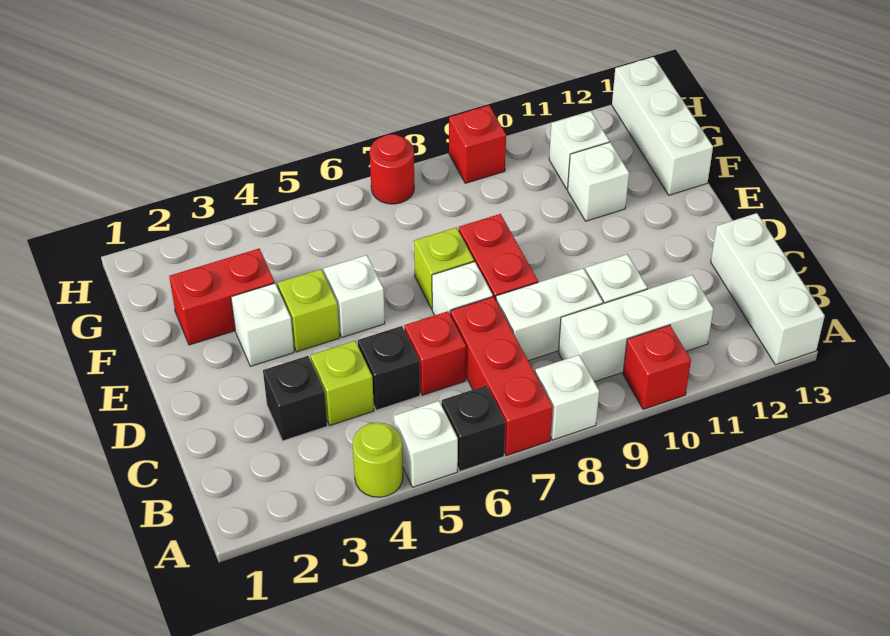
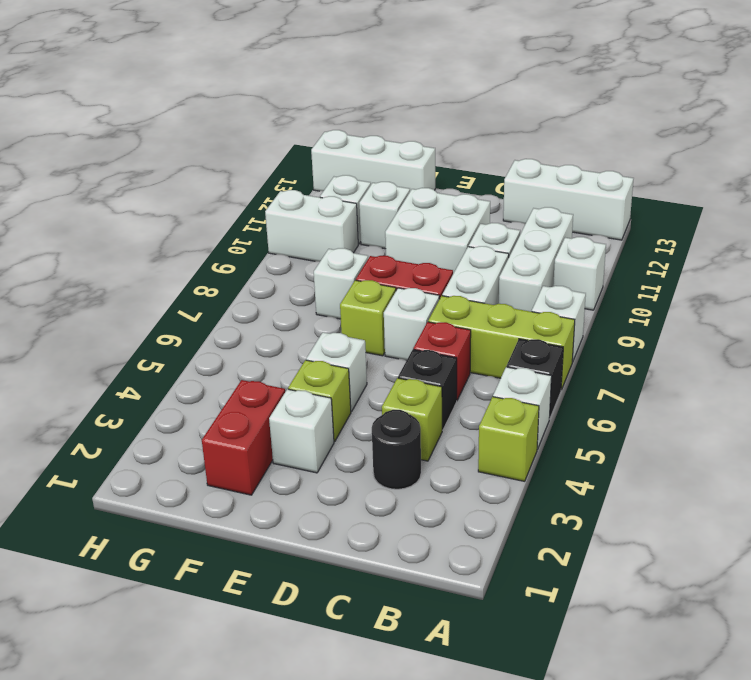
lime round brick A4 level 1 -> lime brick A4 level 1
red brick A7:C7 level 1 -> lime brick A7:C7 level 1
red brick A10 level 1 -> white brick A10 level 1
black brick C3 level 1 -> black round brick C3 level 1
none -> white brick D10:E11 level 1
none -> white brick F8 level 1
none -> white brick G10:H10 level 1
red round brick H7 level 1 -> none
red brick H9 level 1 -> none

